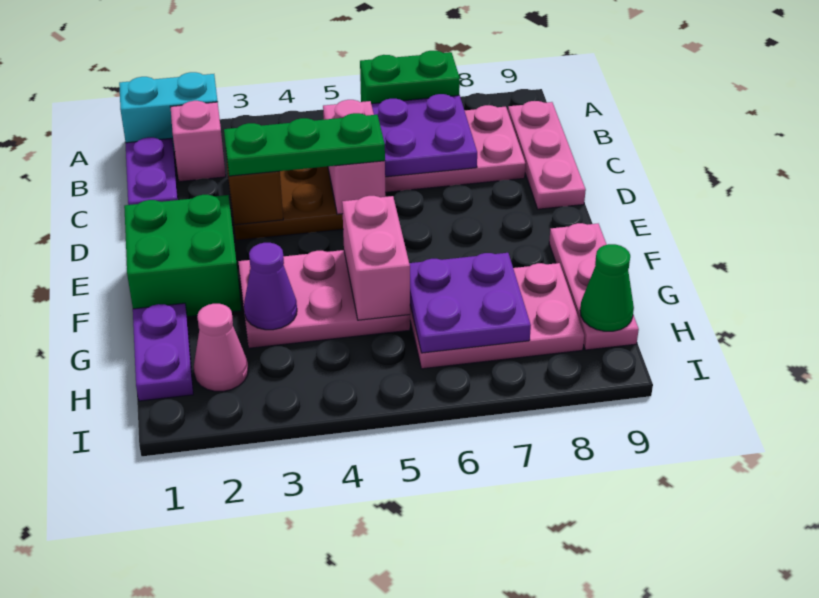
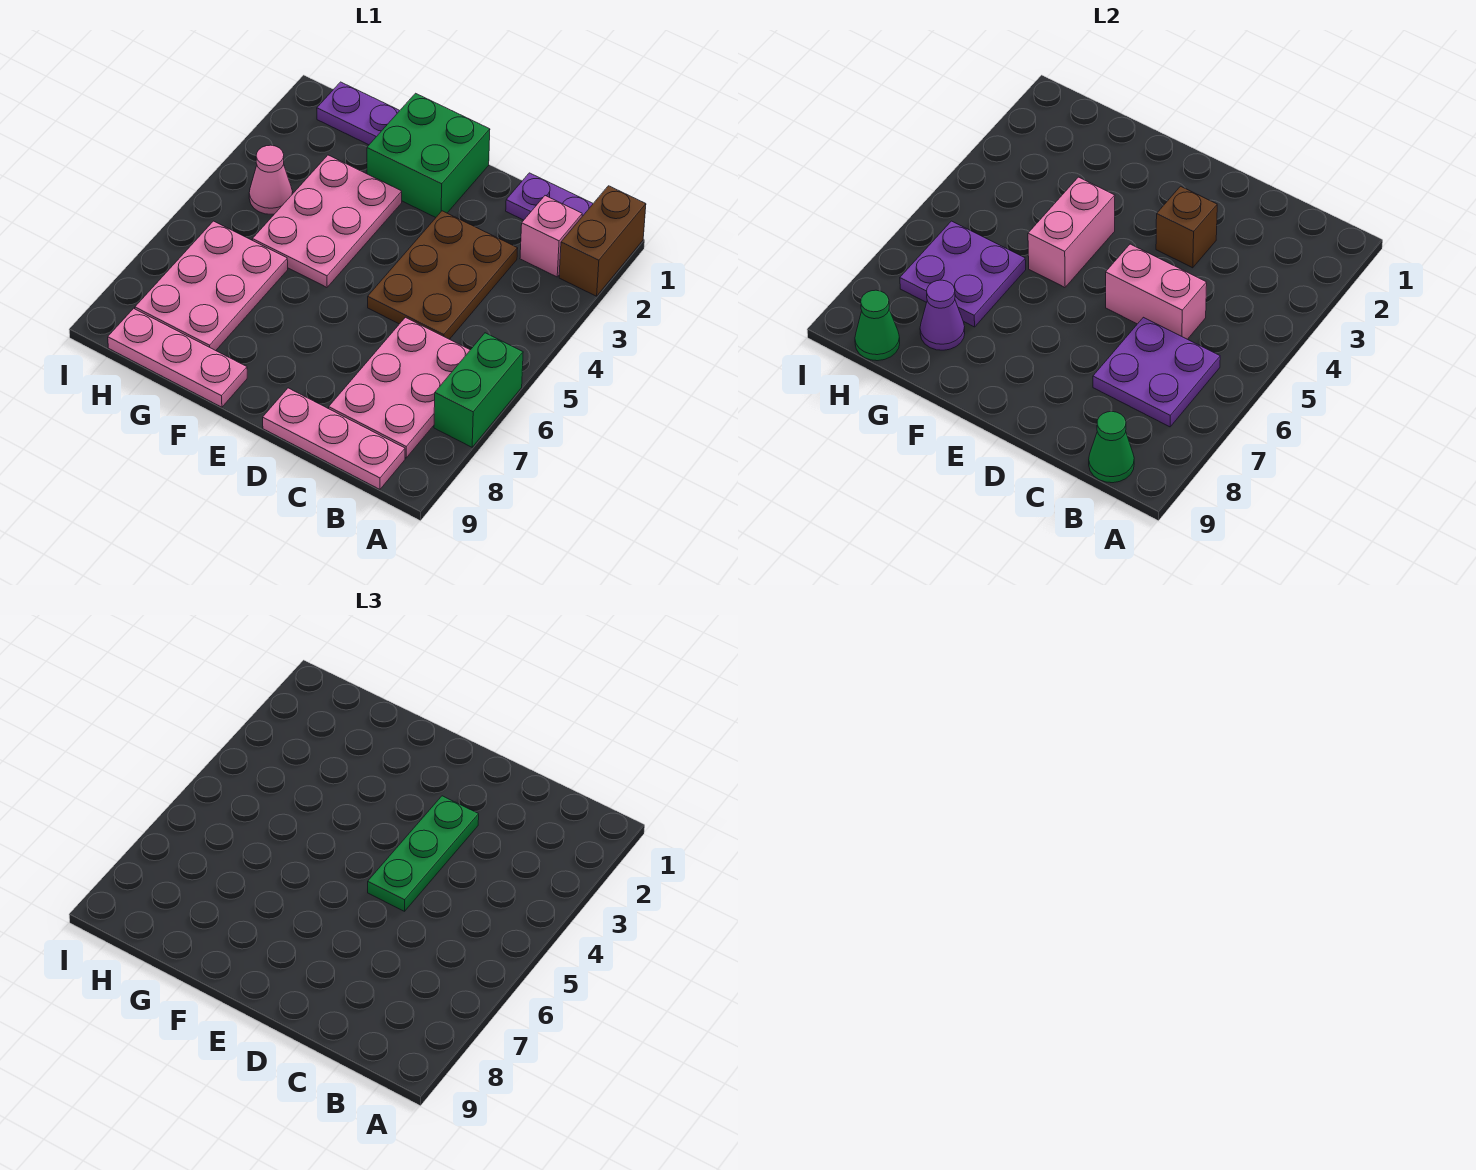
cyan brick A1:A2 level 1 -> brown brick A1:A2 level 1
none -> green cone B9 level 2
pink brick F5:G5 level 2 -> pink brick F4:F5 level 2
purple cone G3 level 2 -> purple cone G8 level 2
pink cone H2 level 1 -> pink cone H4 level 1

